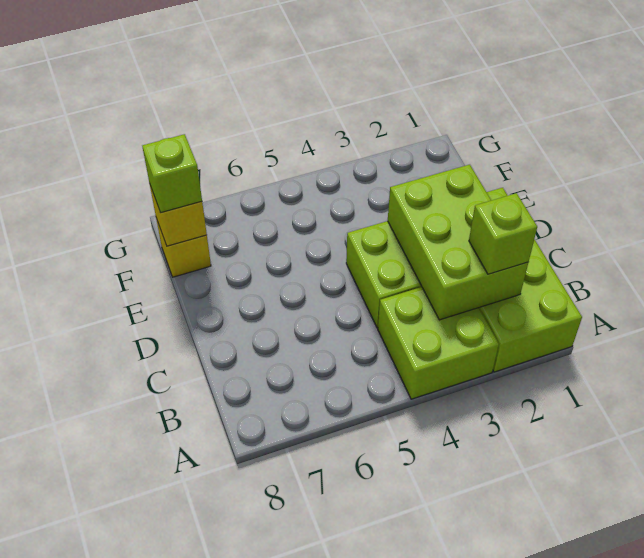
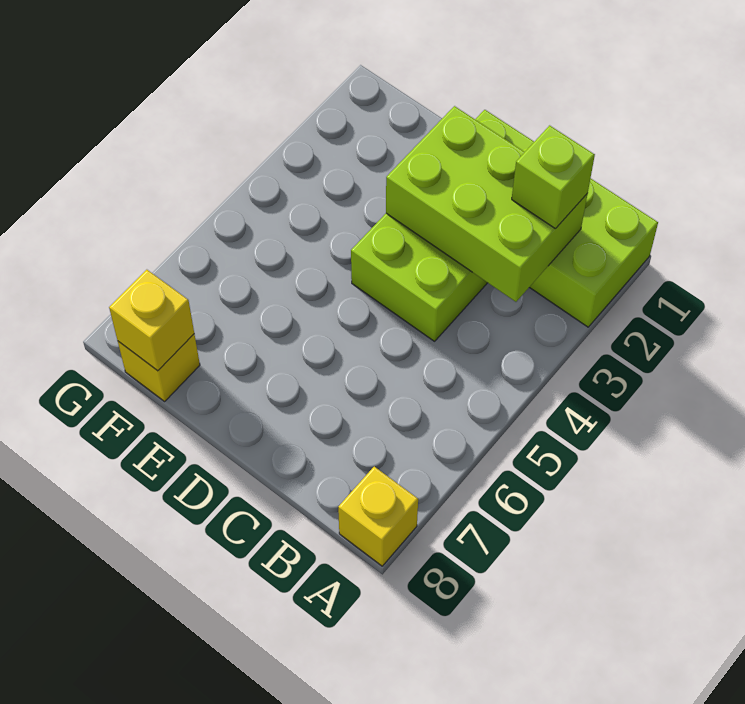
lime brick A3:B4 level 1 -> none
none -> yellow brick A8 level 1
lime brick F8 level 3 -> none

